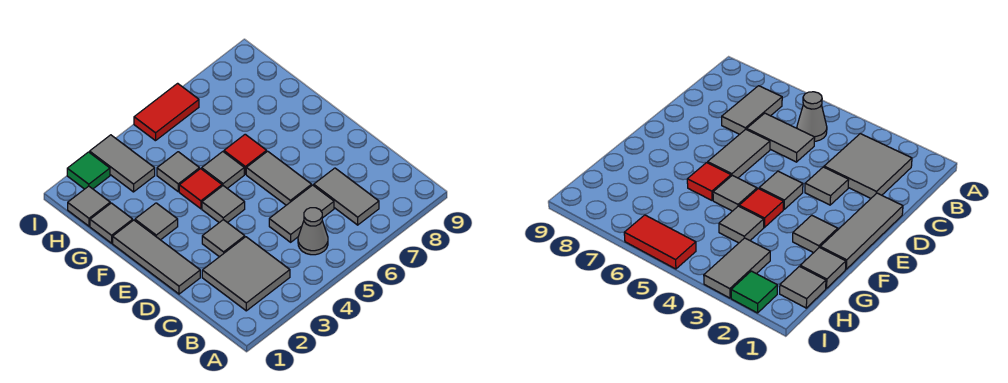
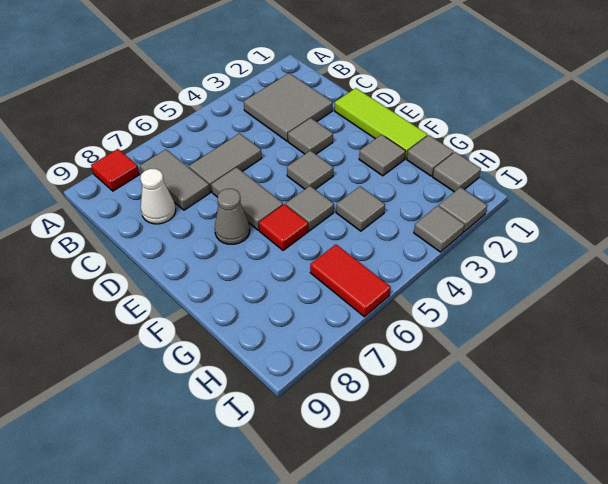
grey cone B5 level 1 -> grey cone E7 level 1
none -> white cone C8 level 1
grey tile D1:F1 level 1 -> lime tile D1:F1 level 1
red tile F4 level 1 -> red tile A8 level 1
grey tile H3:I3 level 1 -> grey tile I3 level 1
green tile I2 level 1 -> grey tile I2 level 1
red tile I5:I6 level 1 -> red tile H6:I6 level 1

